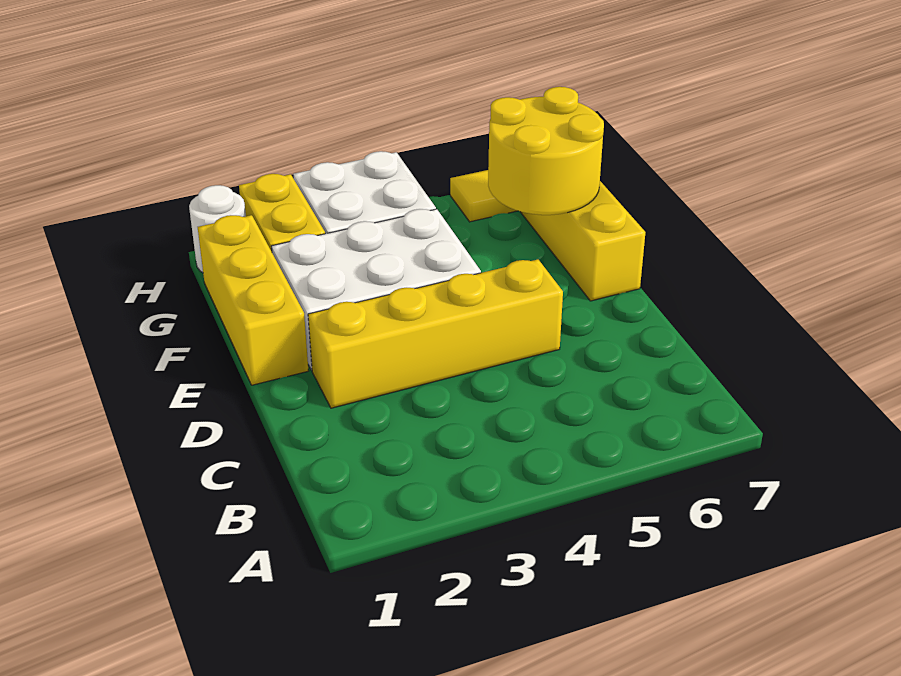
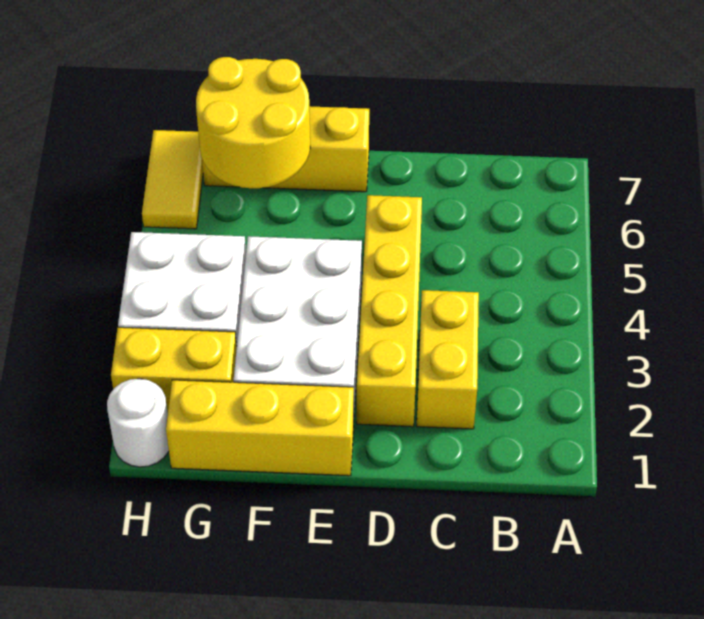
none -> yellow brick C2:C3 level 1

